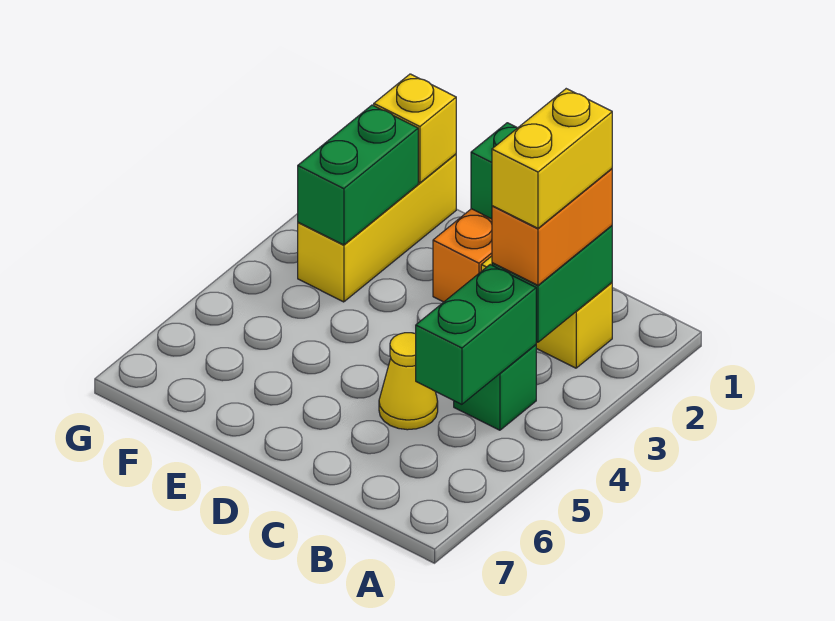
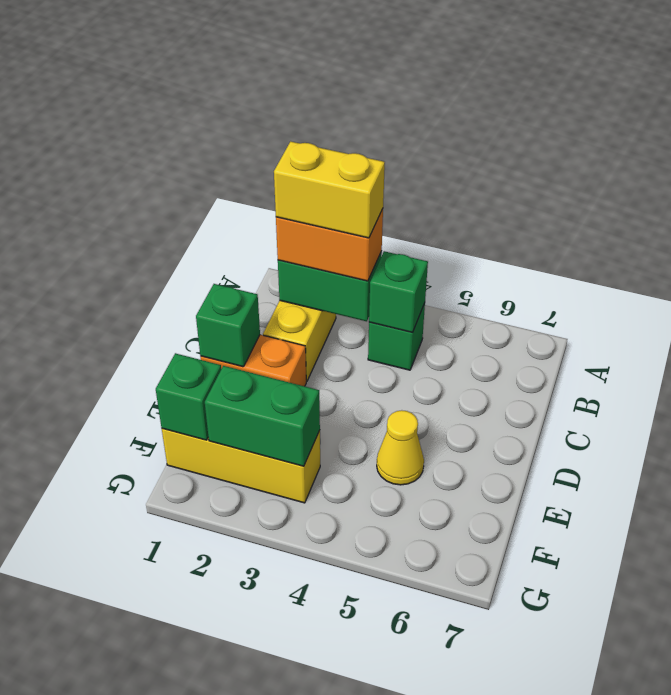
green brick B4:B5 level 2 -> green brick B4 level 2
yellow cone C5 level 1 -> yellow cone E5 level 1
yellow brick F1 level 2 -> green brick F1 level 2

